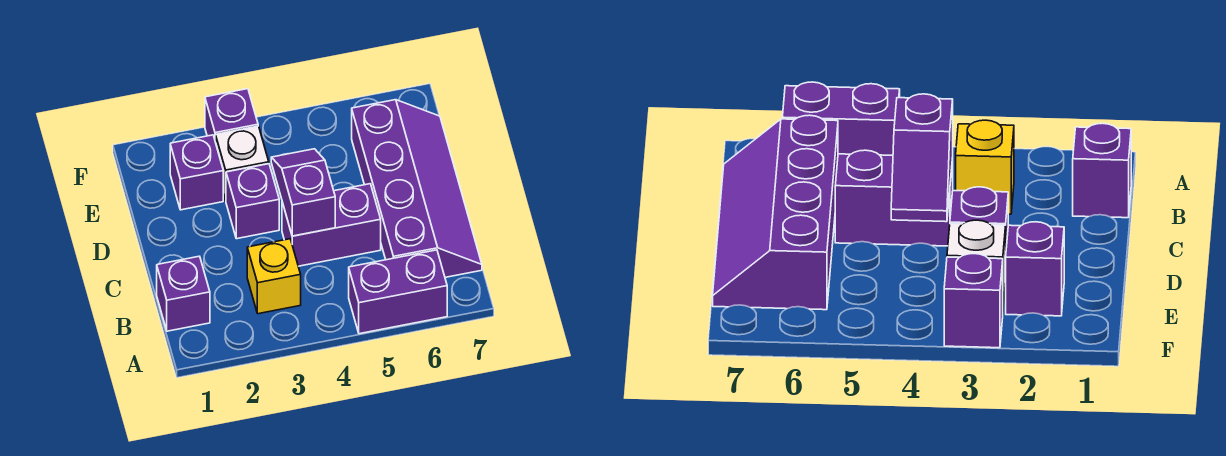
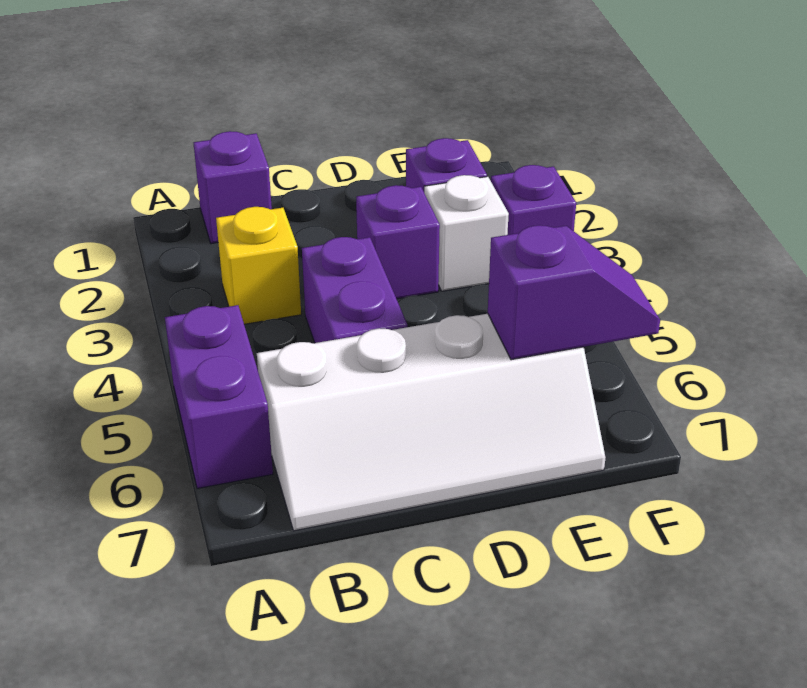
purple slope B6:E7 level 1 top 6 -> white slope B6:E7 level 1 top 6
purple slope C4:D4 level 2 top C -> purple slope E6:F6 level 2 top E

